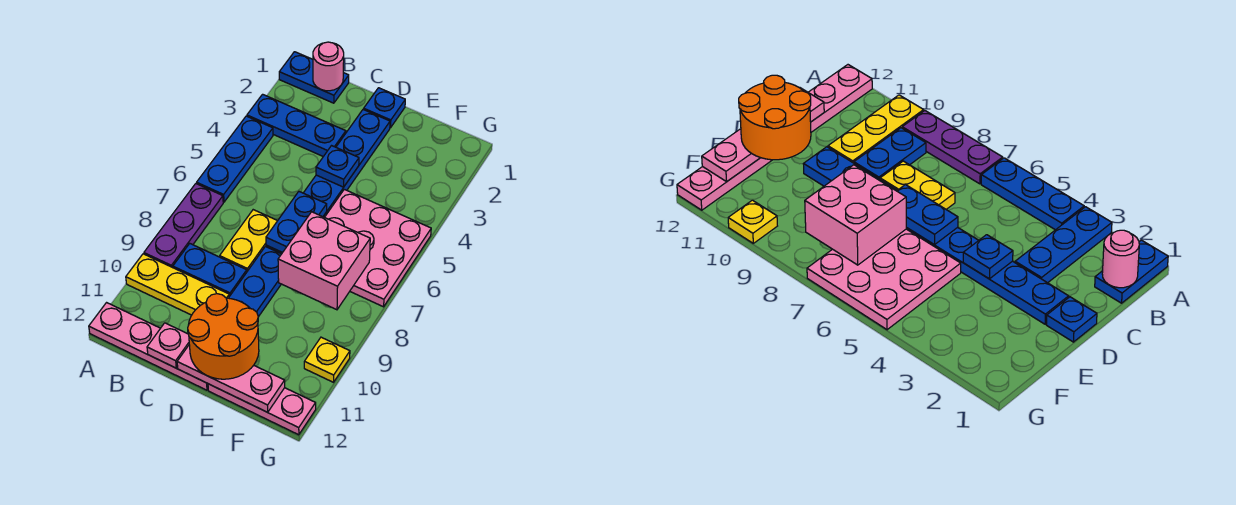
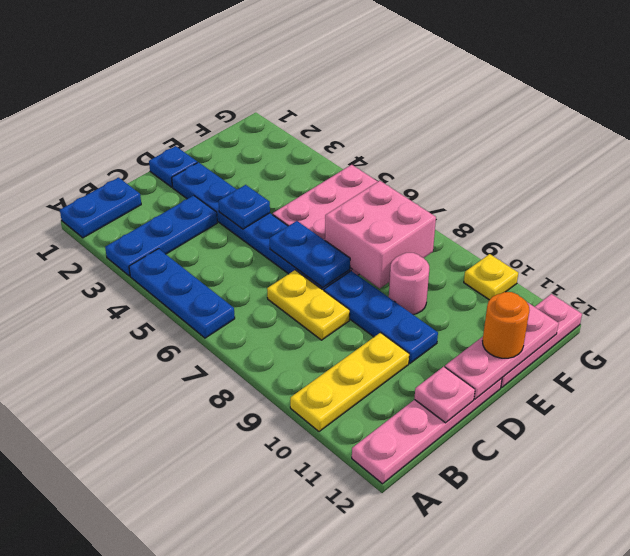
purple plate A7:A9 level 1 -> none
pink round brick B1 level 2 -> pink round brick E9 level 1
blue plate B9:C9 level 1 -> none
orange round brick D11:E12 level 3 -> orange round brick E12 level 3

